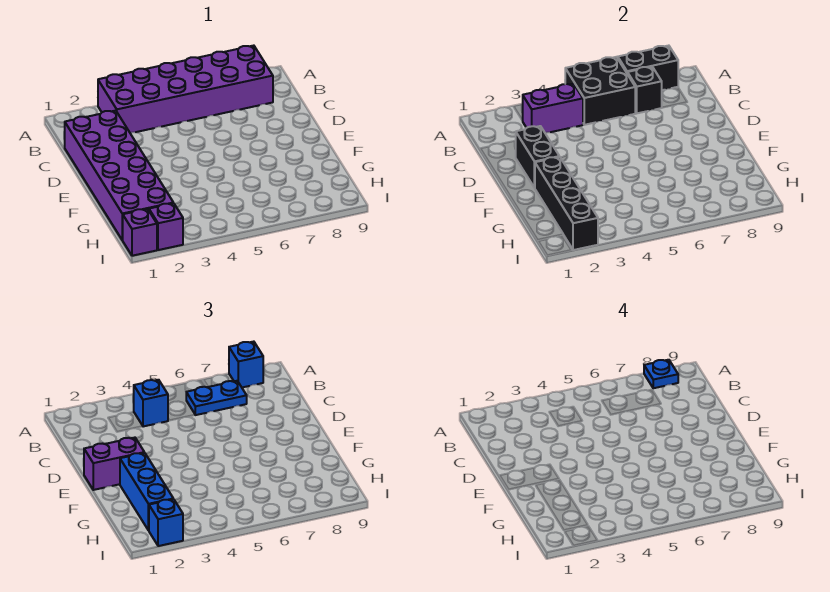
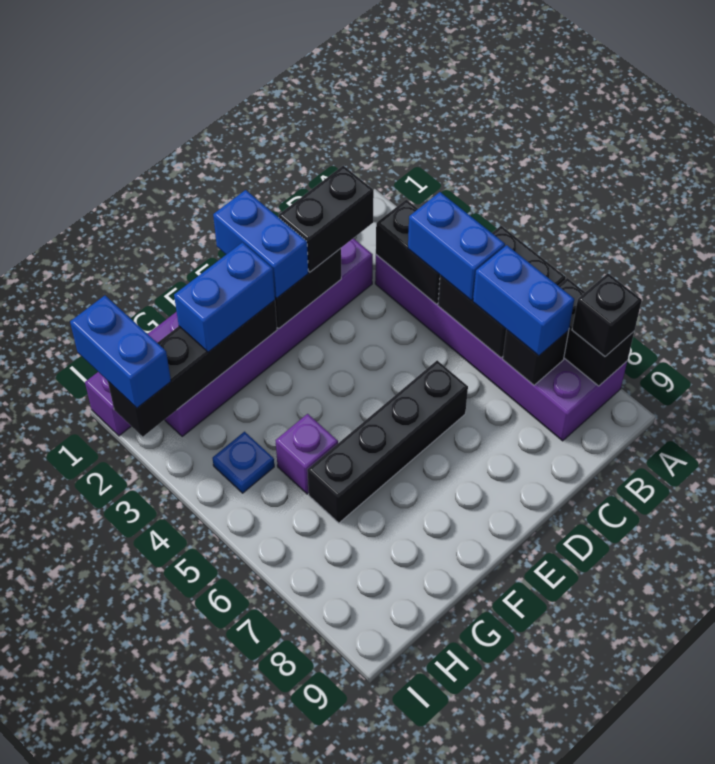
blue brick A8 level 3 -> black brick A8 level 3
blue plate A8 level 4 -> blue plate H4 level 1
purple brick B3:B4 level 2 -> black brick B3:B4 level 2
blue brick B4 level 3 -> blue brick B4:B5 level 3
blue plate B6:B7 level 3 -> blue brick B6:B7 level 3
none -> black brick C2:D2 level 3
none -> black brick D6:G6 level 1
purple brick E1:E2 level 3 -> blue brick E1:E2 level 3
blue brick F2:H2 level 3 -> blue brick F2:G2 level 3
purple brick I2 level 1 -> purple brick G5 level 1
blue brick I2 level 3 -> blue brick I1:I2 level 3

